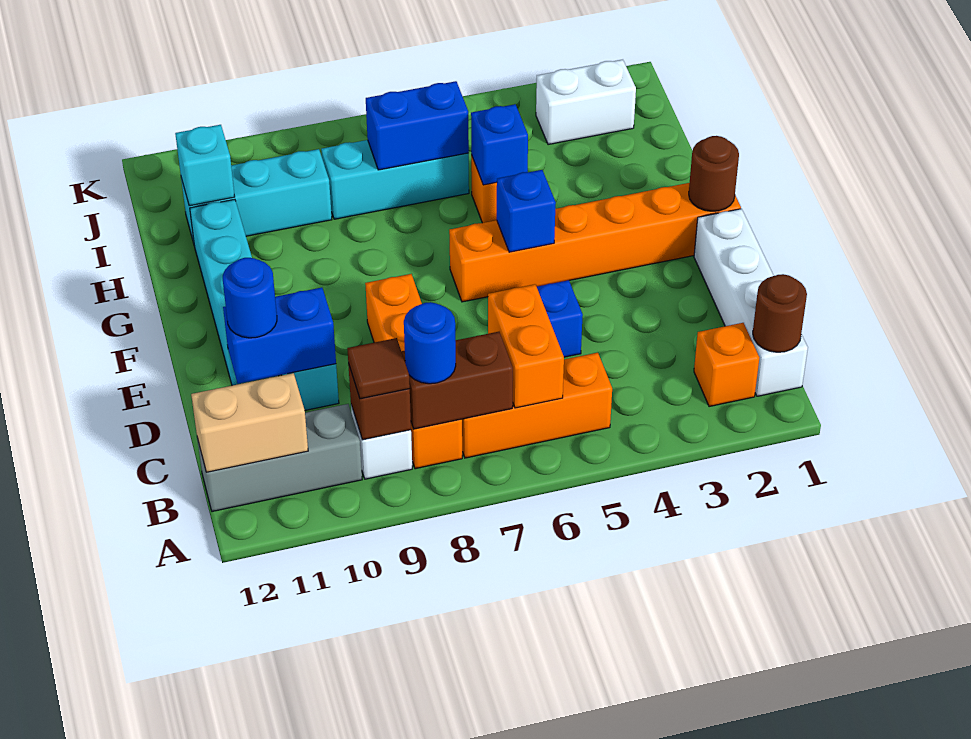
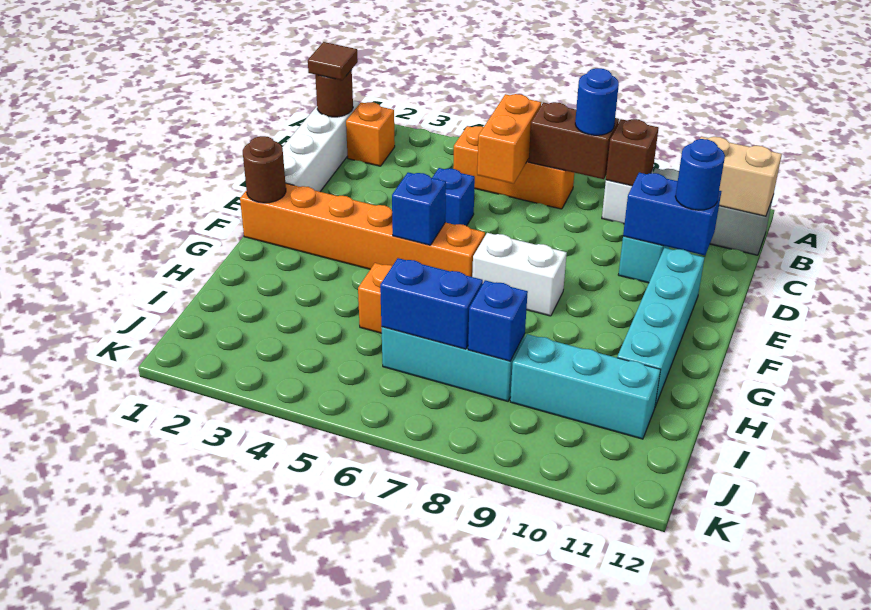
orange brick B8:E8 level 1 -> none
brown tile B9 level 3 -> brown tile B1 level 3
blue brick H5 level 2 -> blue brick I8 level 2
cyan brick I11 level 2 -> none
white brick J2:J3 level 1 -> white brick F7:F8 level 1

